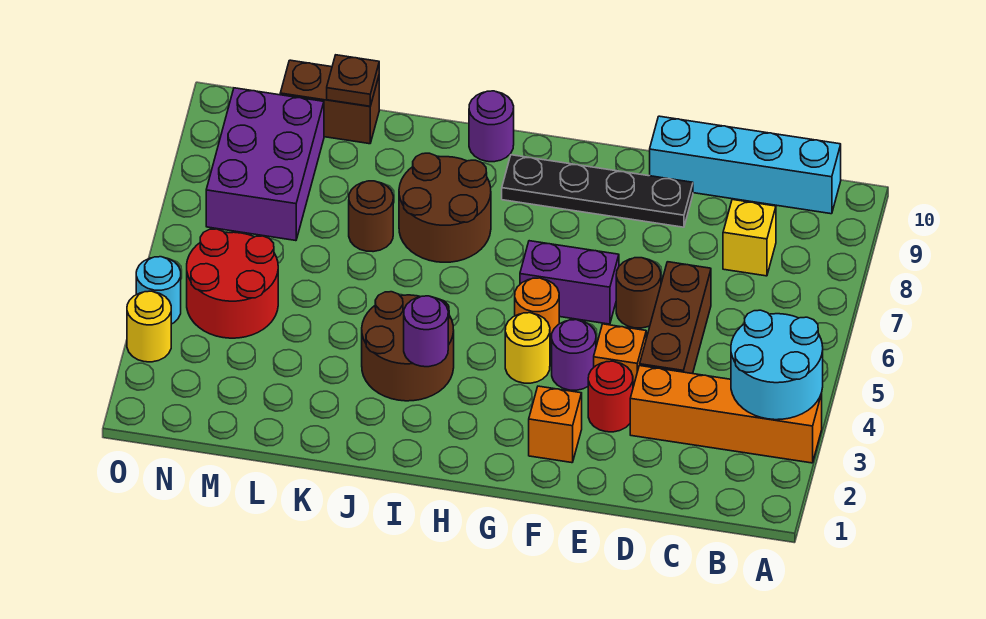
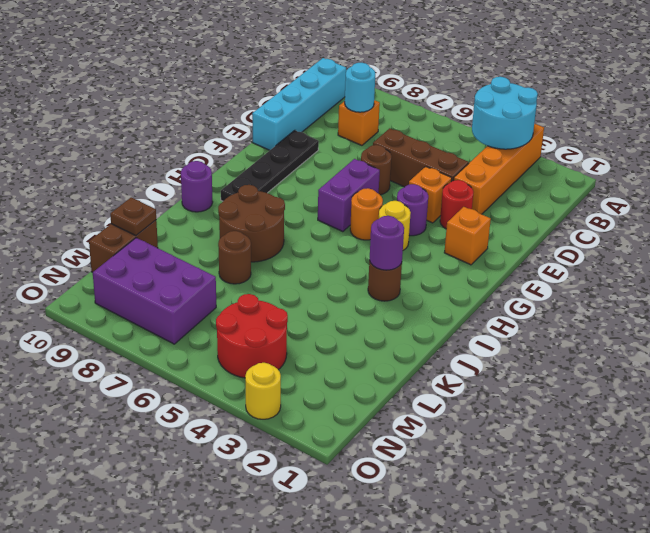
yellow brick C8 level 1 -> orange brick C8 level 1
brown round brick I3:J4 level 1 -> brown round brick I3 level 1
cyan round brick O4 level 1 -> cyan round brick C8 level 2

